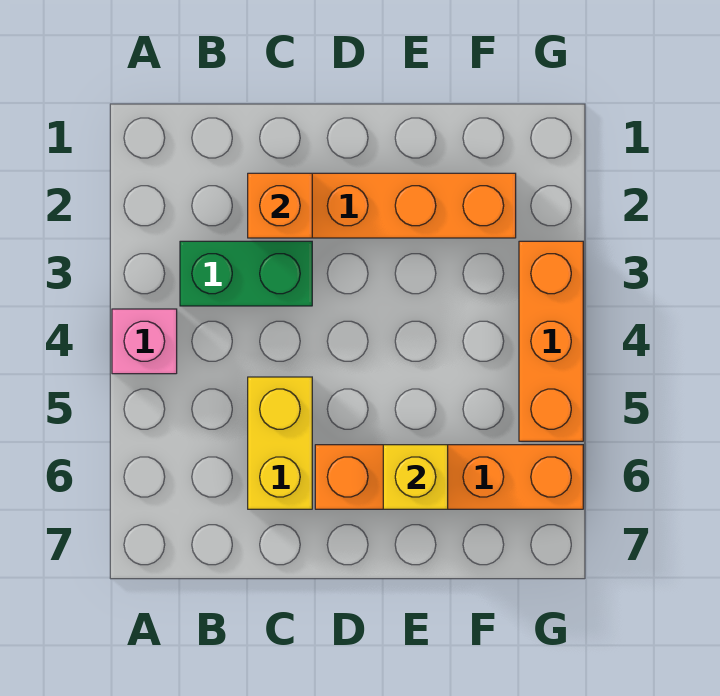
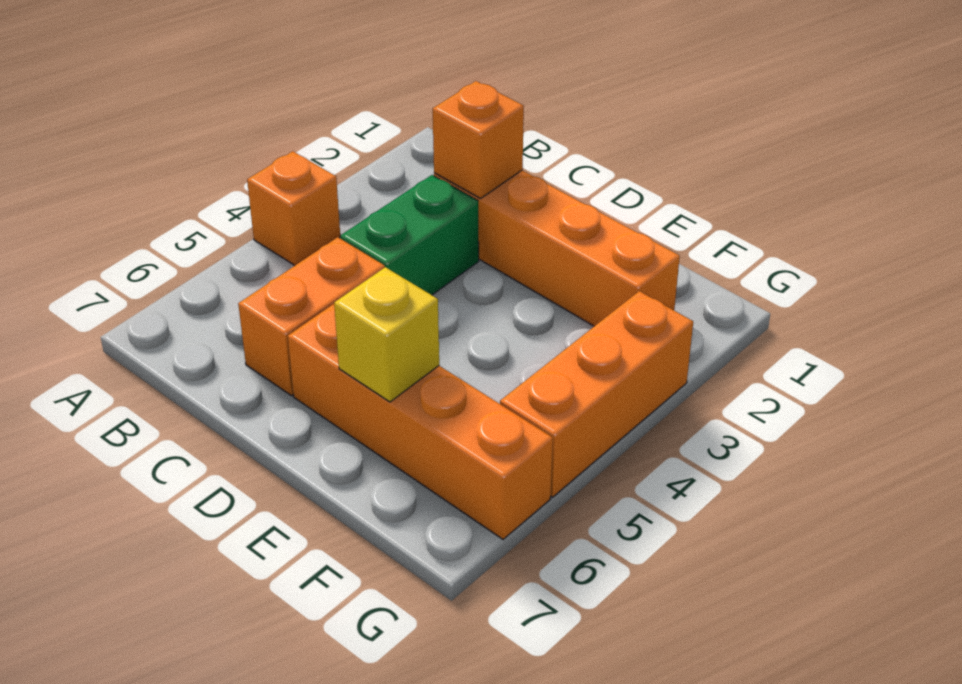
pink brick A4 level 1 -> orange brick A4 level 1
green brick B3:C3 level 1 -> green brick C3:C4 level 1
yellow brick C5:C6 level 1 -> orange brick C5:C6 level 1

